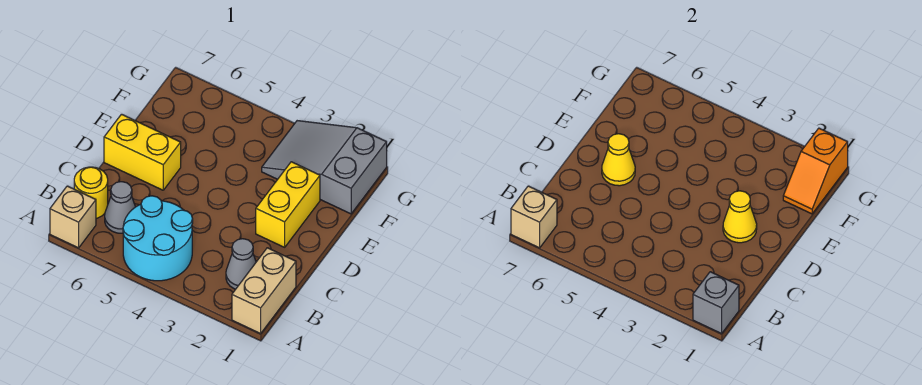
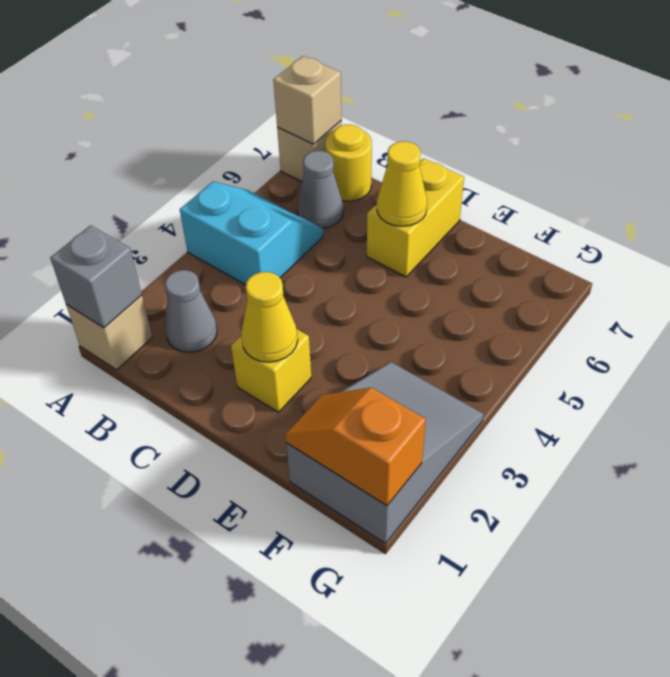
tan brick A1:B1 level 1 -> tan brick A1 level 1
cyan round brick A4:B5 level 1 -> cyan slope A4:B5 level 1 top 4
yellow brick D2:E2 level 1 -> yellow brick D2 level 1

